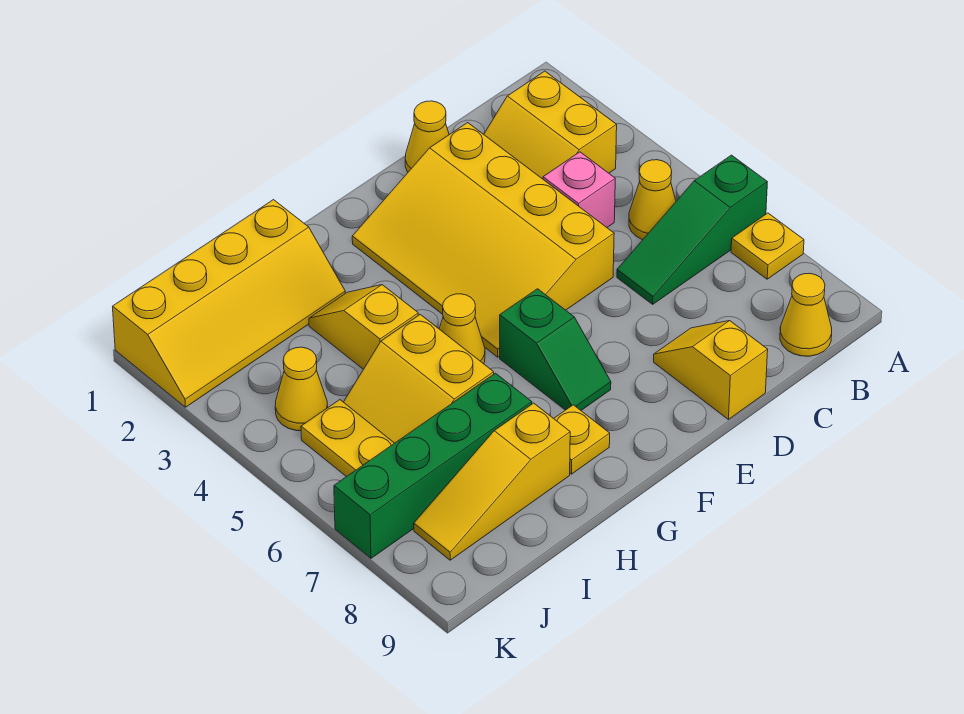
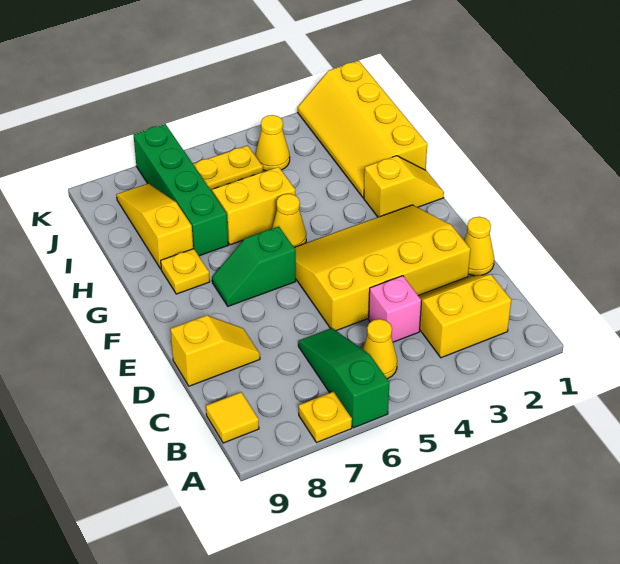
yellow cone B9 level 1 -> yellow tile B9 level 1
yellow slope H3:H4 level 1 top 4 -> yellow slope G1:G2 level 1 top 2

